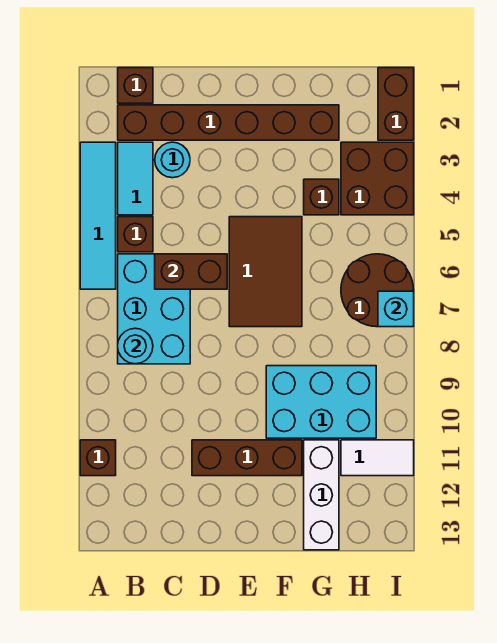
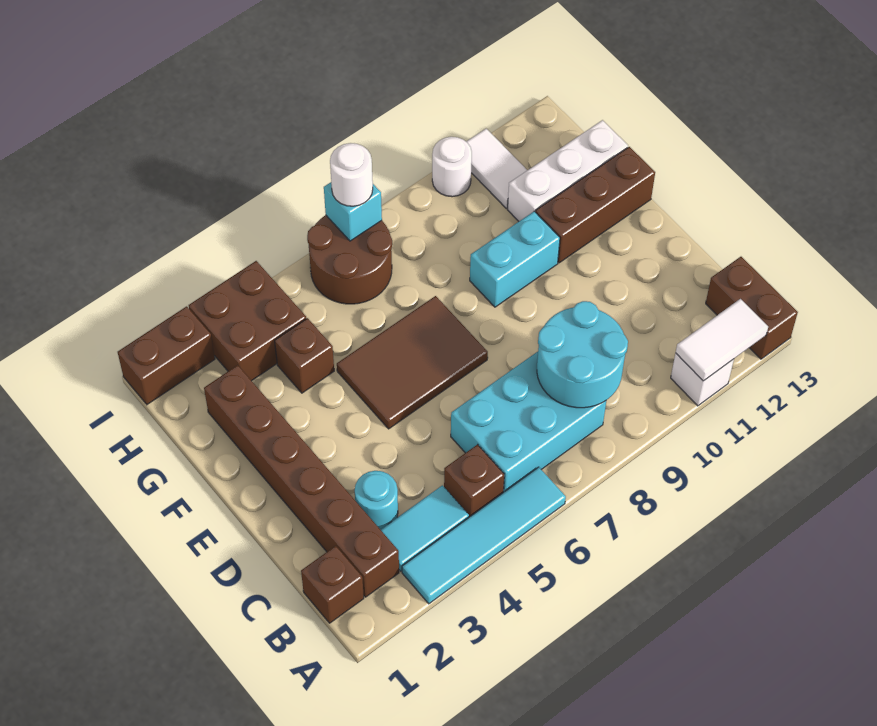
brown brick A11 level 1 -> white brick A11 level 1
none -> white tile A11:A12 level 2
cyan round brick B8 level 2 -> cyan round brick B8:C9 level 2
brown brick C6:D6 level 2 -> brown brick A13:B13 level 1
brown brick D11:F11 level 1 -> brown brick F11:F13 level 1
cyan brick F9:H10 level 1 -> cyan brick F9:F10 level 1
none -> white round brick I7 level 3
none -> white round brick I10 level 1

